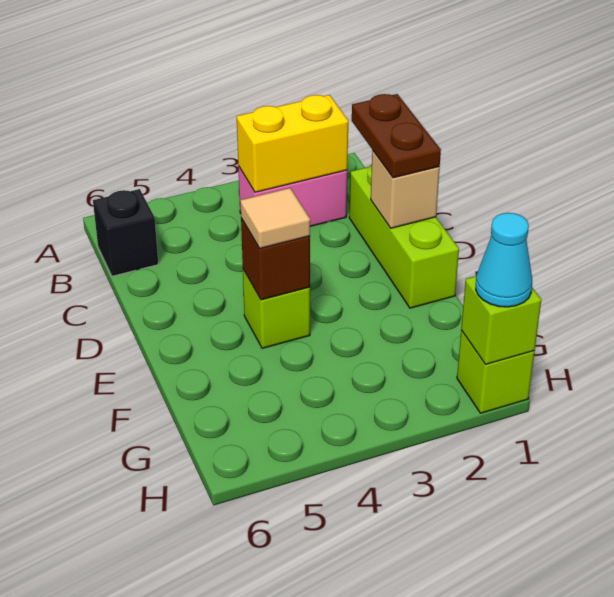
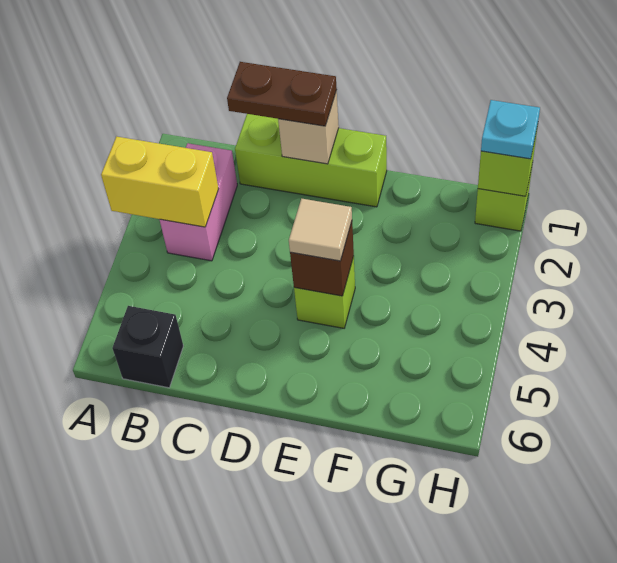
yellow brick B2:B3 level 2 -> yellow brick A3:B3 level 2
cyan cone H1 level 3 -> cyan plate H1 level 3

